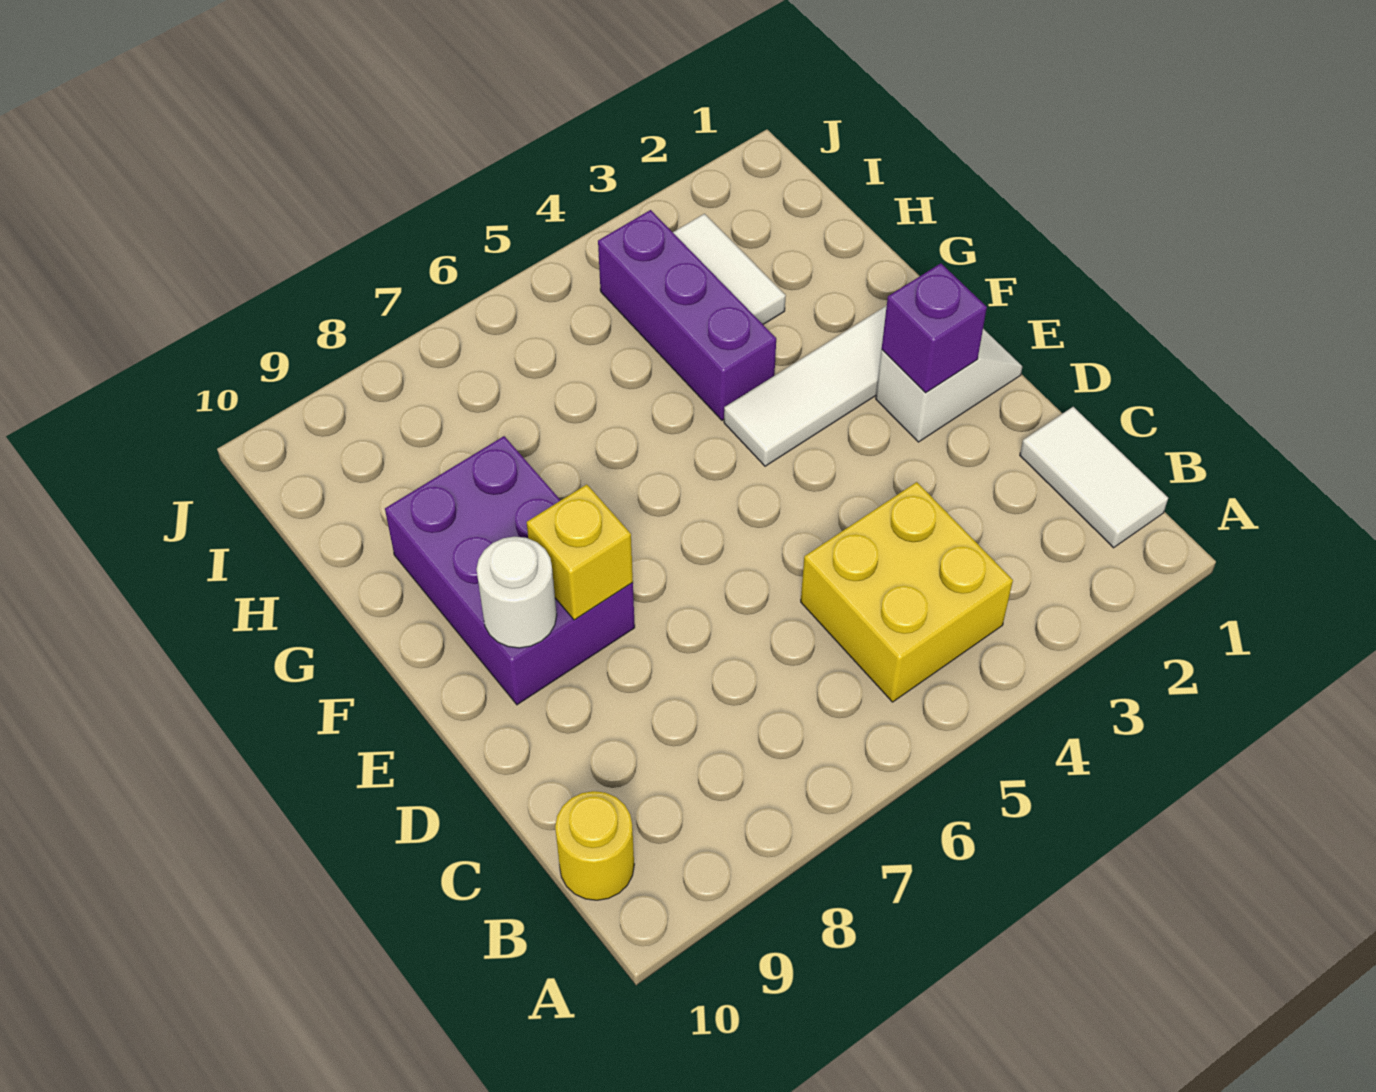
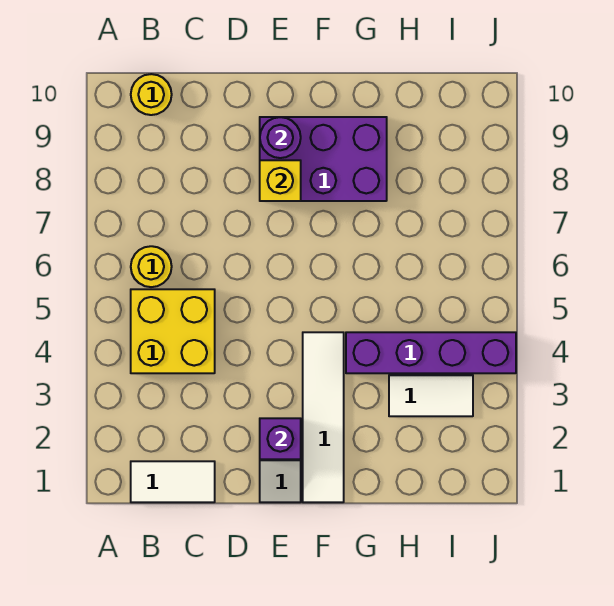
none -> yellow round brick B6 level 1
white round brick E9 level 2 -> purple round brick E9 level 2
purple brick G4:I4 level 1 -> purple brick G4:J4 level 1

